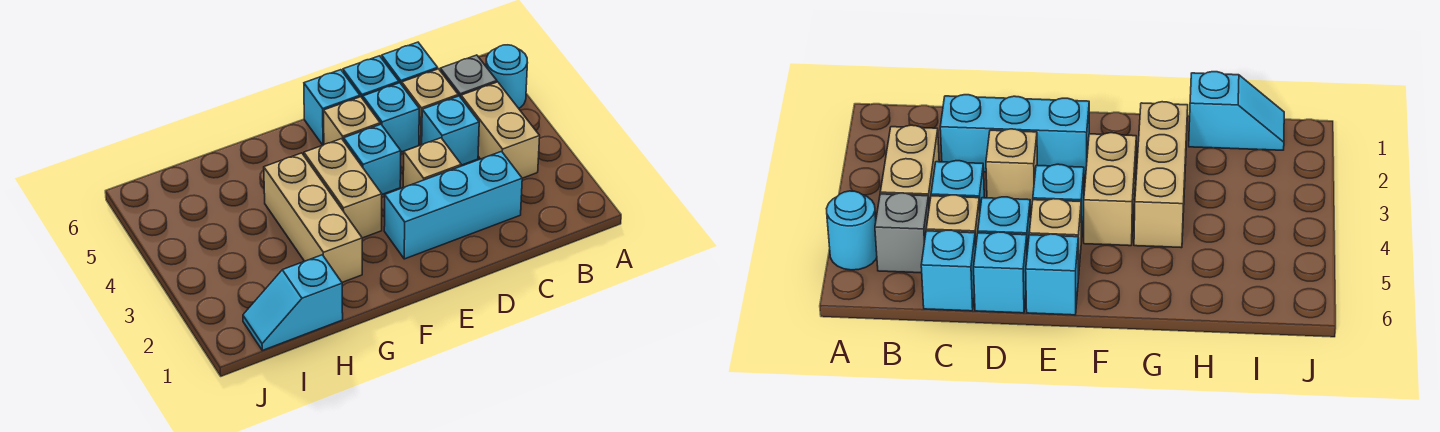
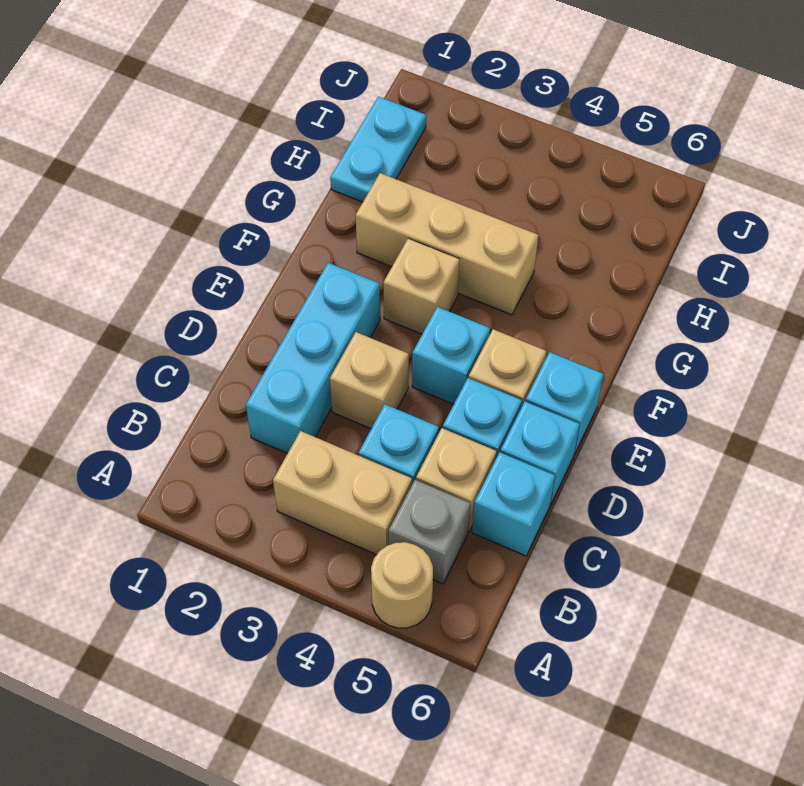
cyan round brick A5 level 1 -> tan round brick A5 level 1
tan brick F3:F4 level 1 -> tan brick F3 level 1
cyan slope H1:I1 level 1 top H -> cyan plate H1:I1 level 1

